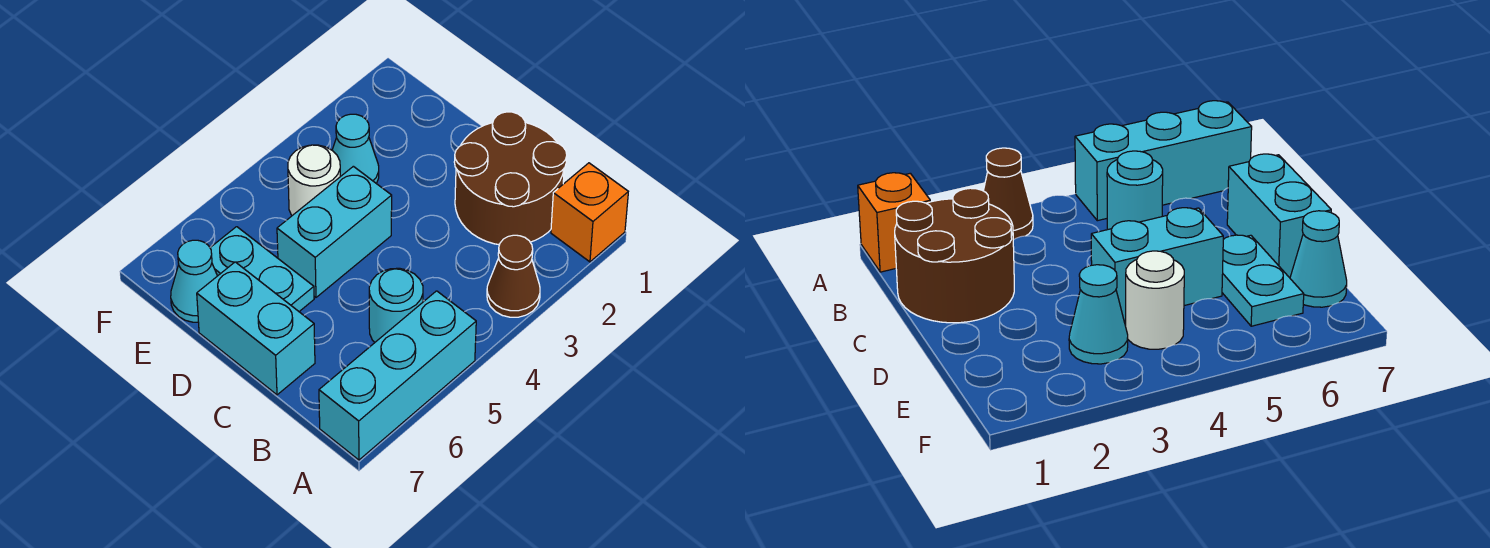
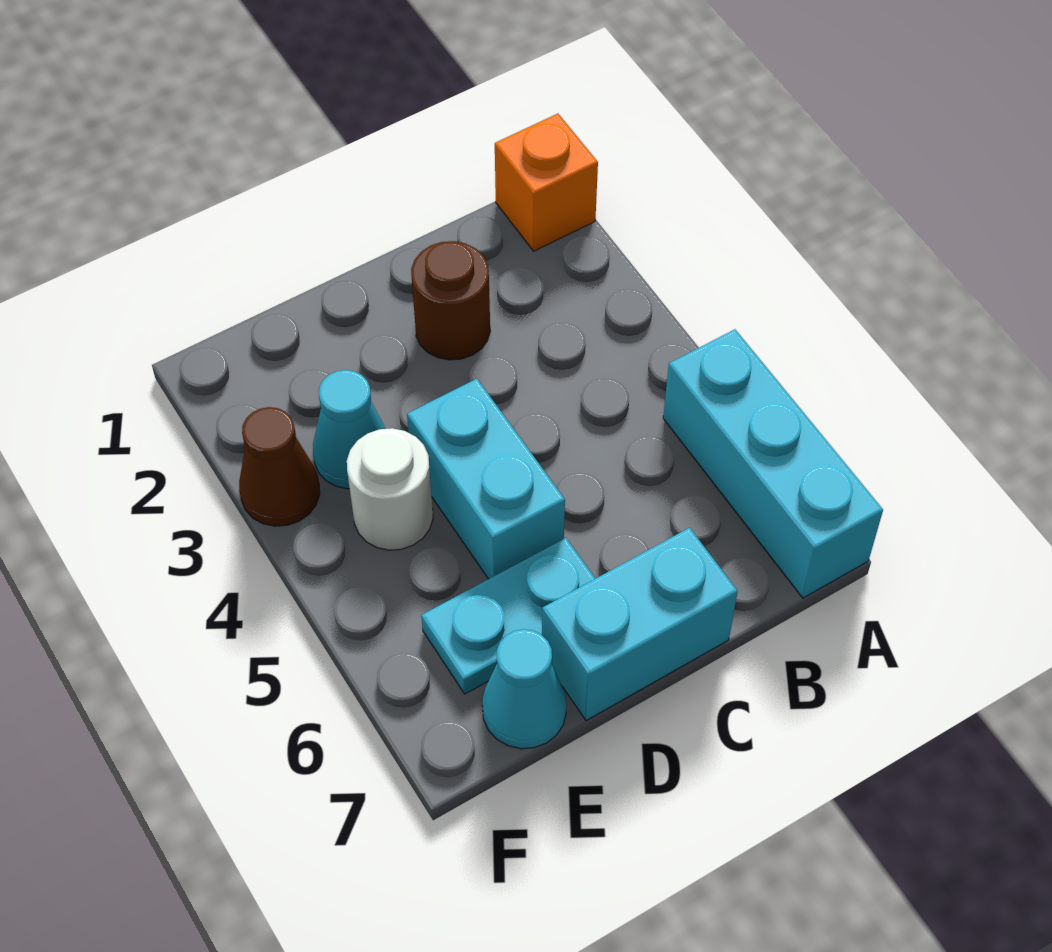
brown cone A3 level 1 -> brown cone F3 level 1
brown round brick B1:C2 level 1 -> brown round brick C2 level 1
cyan round brick B5 level 1 -> none

